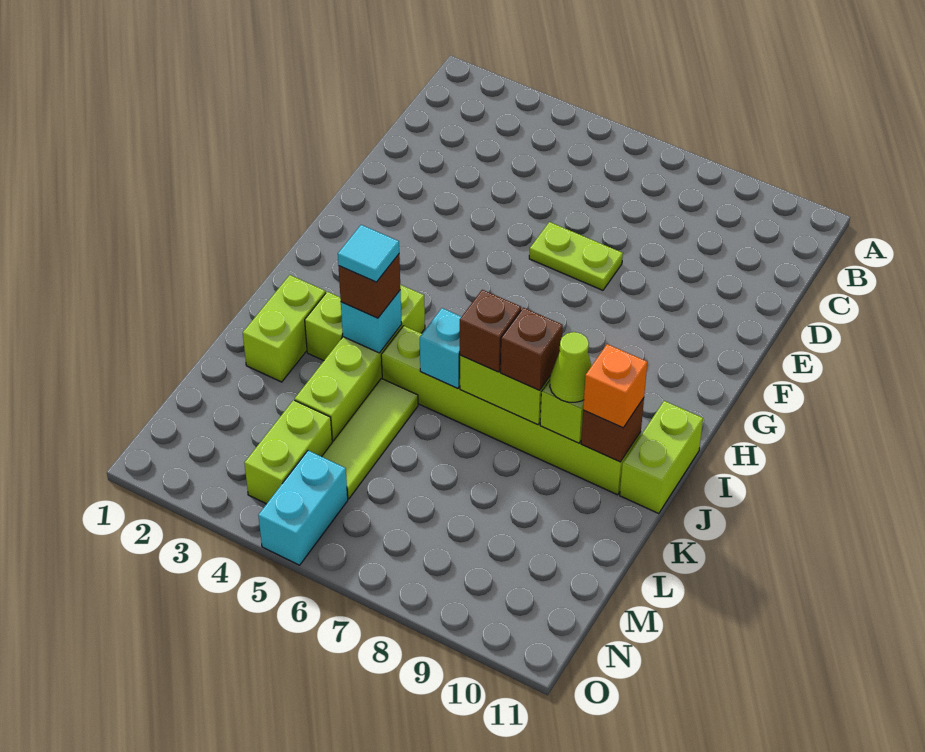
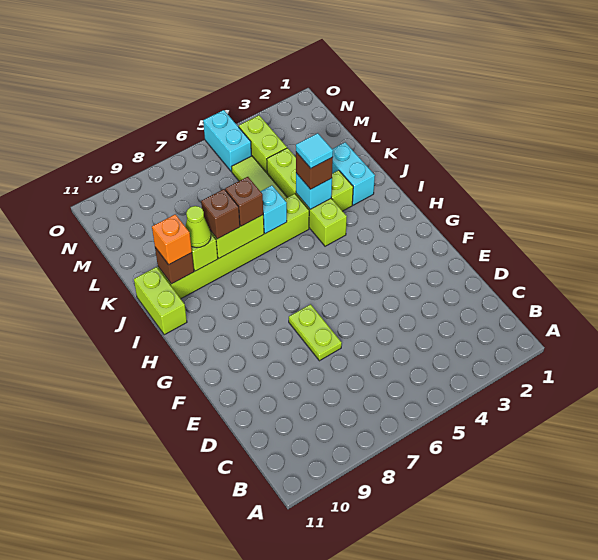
lime plate E6:E7 level 1 -> lime plate E7:F7 level 1
lime brick J2:K2 level 1 -> cyan brick J2:K2 level 1

